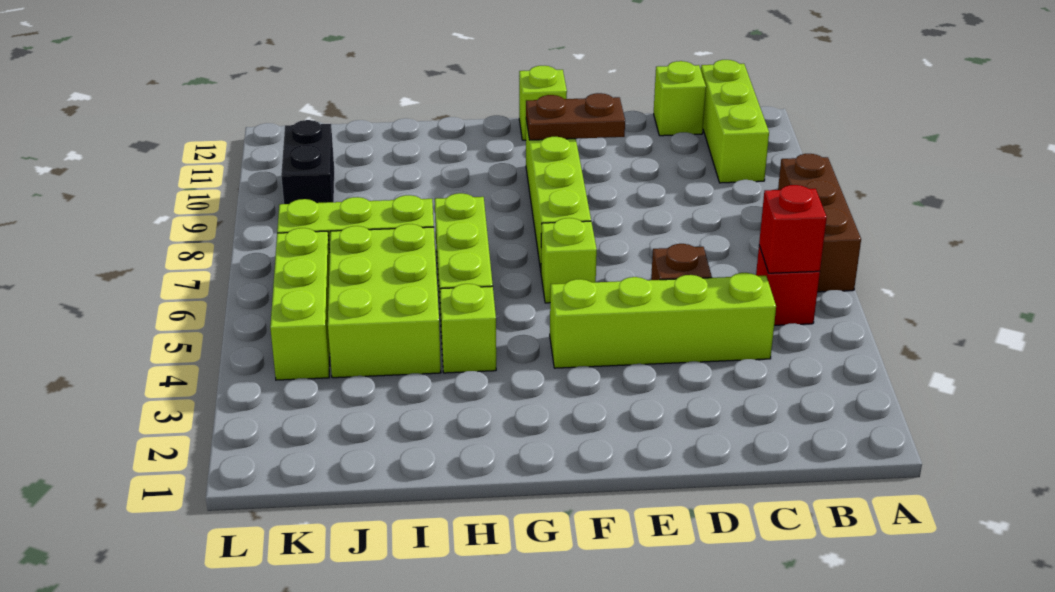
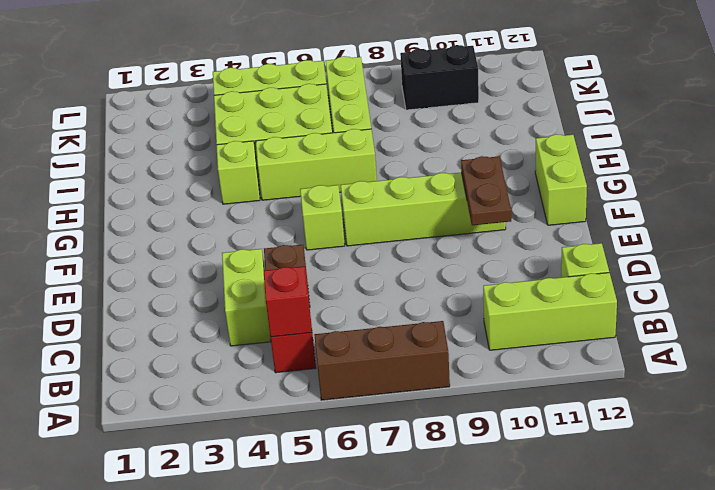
lime brick C4:F4 level 1 -> lime brick C4:D4 level 1
lime brick F12 level 1 -> lime brick F12:G12 level 1

